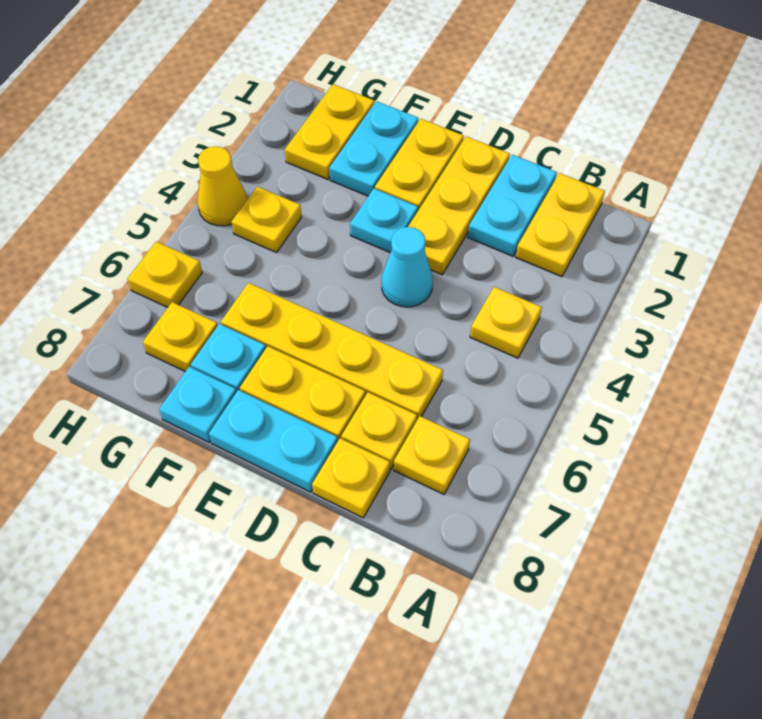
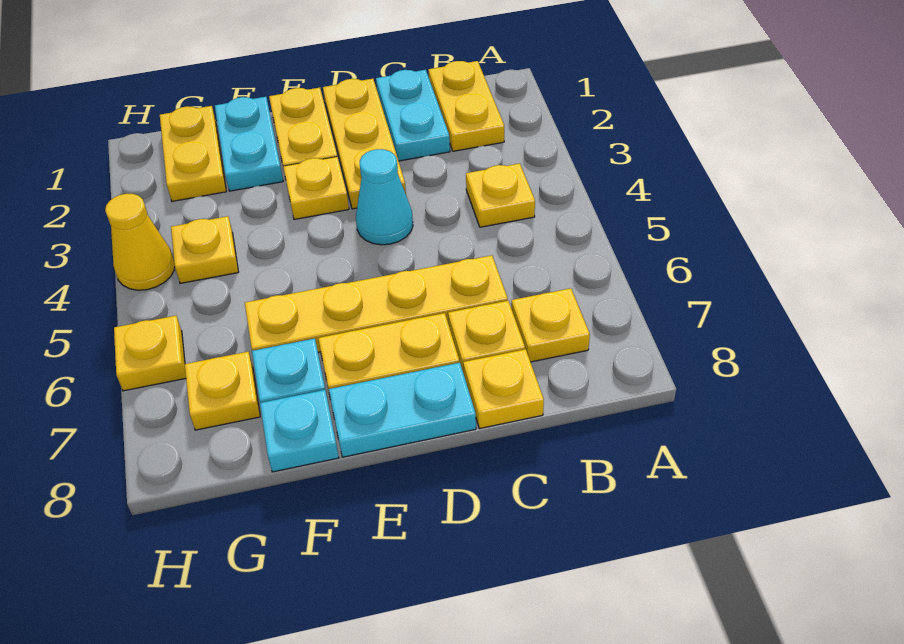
cyan plate E3 level 1 -> yellow plate E3 level 1

